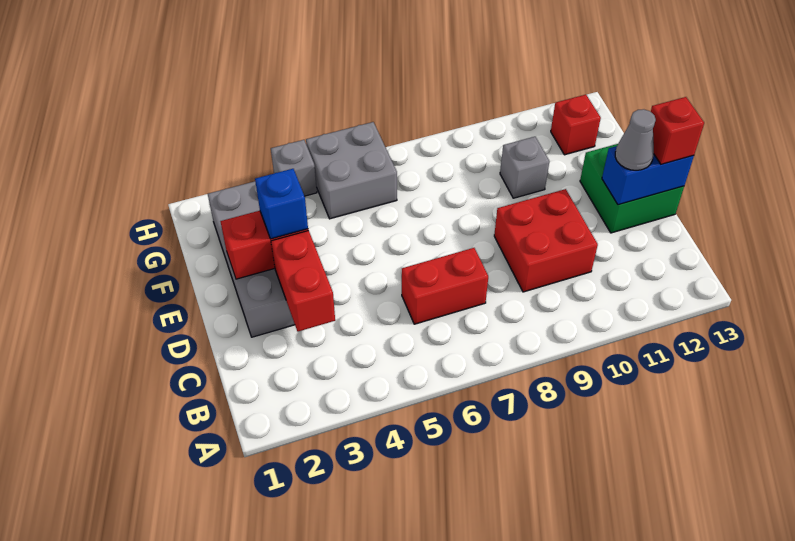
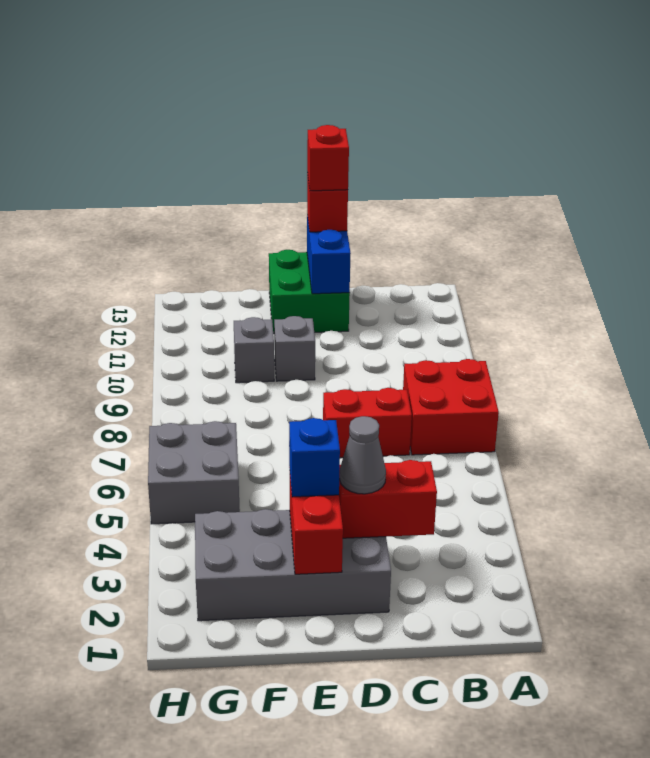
red brick C6:C7 level 1 -> red brick C7:D7 level 1
red brick C9:D10 level 1 -> red brick A7:B8 level 1
grey cone D12 level 3 -> grey cone D3 level 3
red brick G12 level 1 -> red brick D13 level 4
grey brick H4 level 1 -> grey brick E10 level 1

